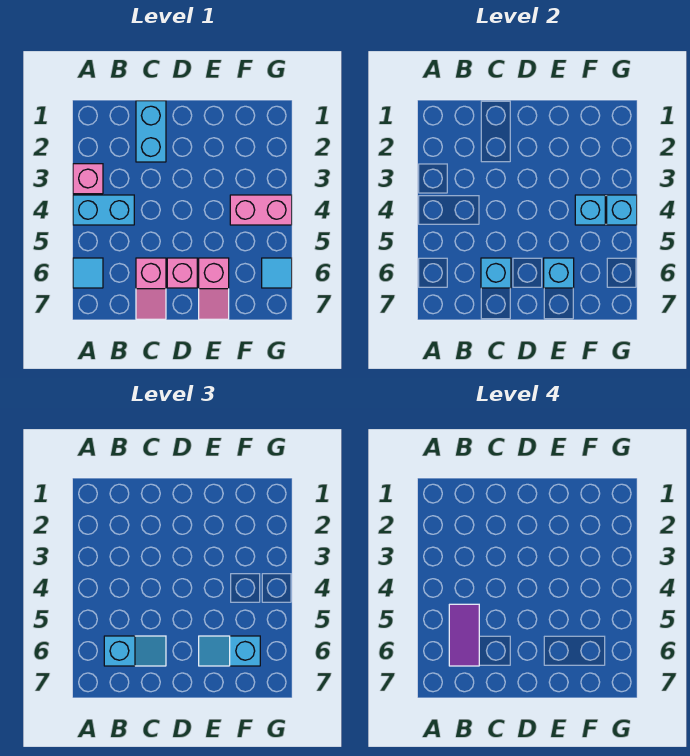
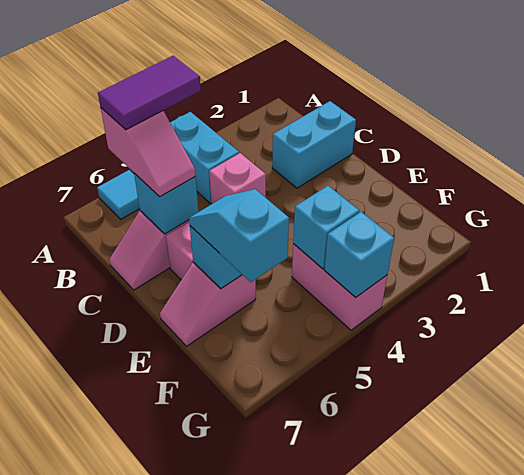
pink brick A3 level 1 -> pink brick C4 level 1
cyan slope B6:C6 level 3 top B -> pink slope B6:C6 level 3 top B
cyan tile G6 level 1 -> none

